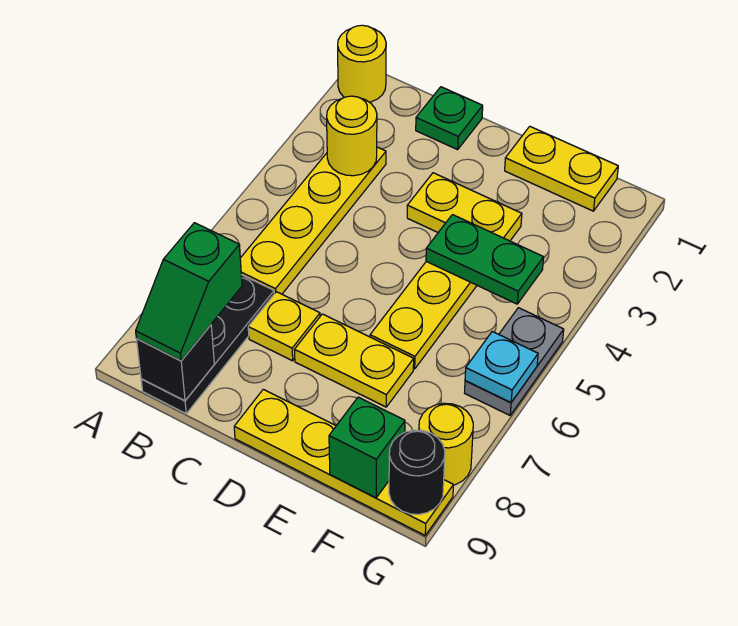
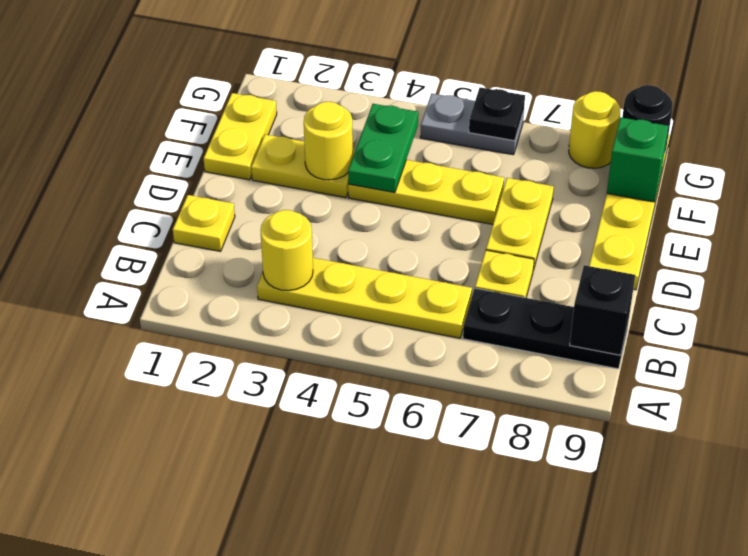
yellow round brick A1 level 1 -> yellow round brick E3 level 2
green slope B8:B9 level 3 top 8 -> none
green plate C1 level 1 -> yellow plate C1 level 1
yellow plate D3:E3 level 1 -> yellow plate E2:E3 level 1
cyan plate G6 level 2 -> black plate G6 level 2

